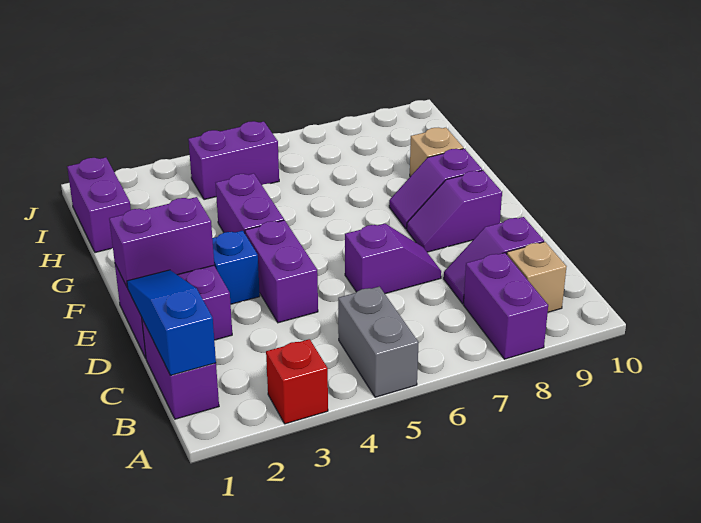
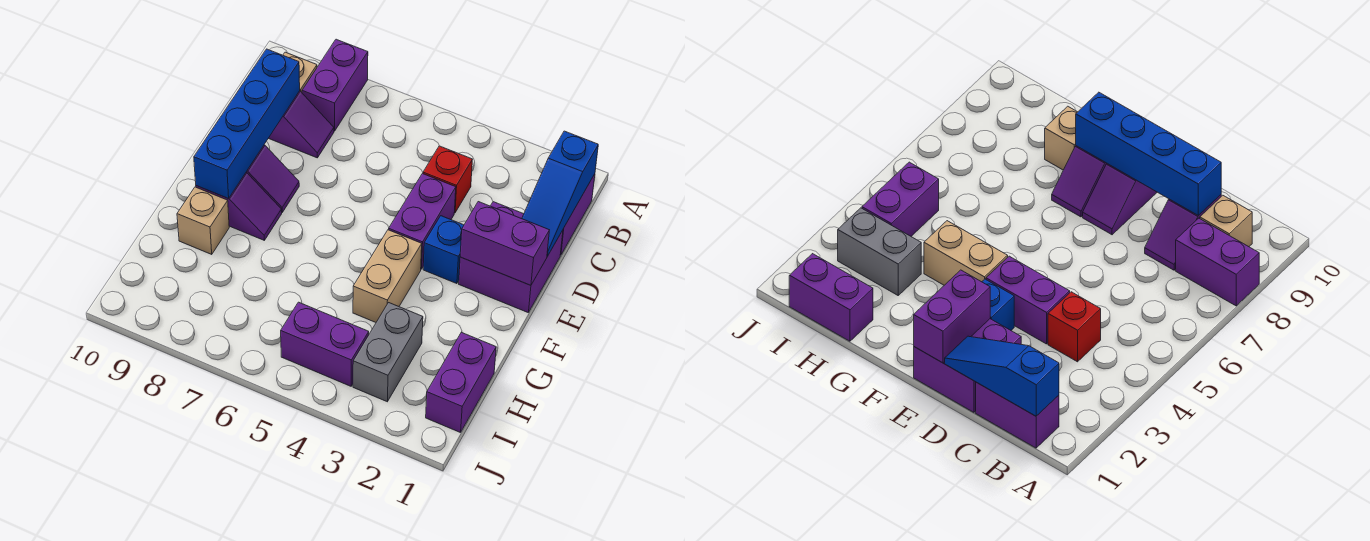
red brick A3 level 1 -> red brick C4 level 1
grey brick A5:B5 level 1 -> grey brick H3:I3 level 1
none -> blue brick C9:F9 level 2
purple slope D6:D7 level 1 top 6 -> none
purple brick F4:G4 level 1 -> tan brick F4:G4 level 1

